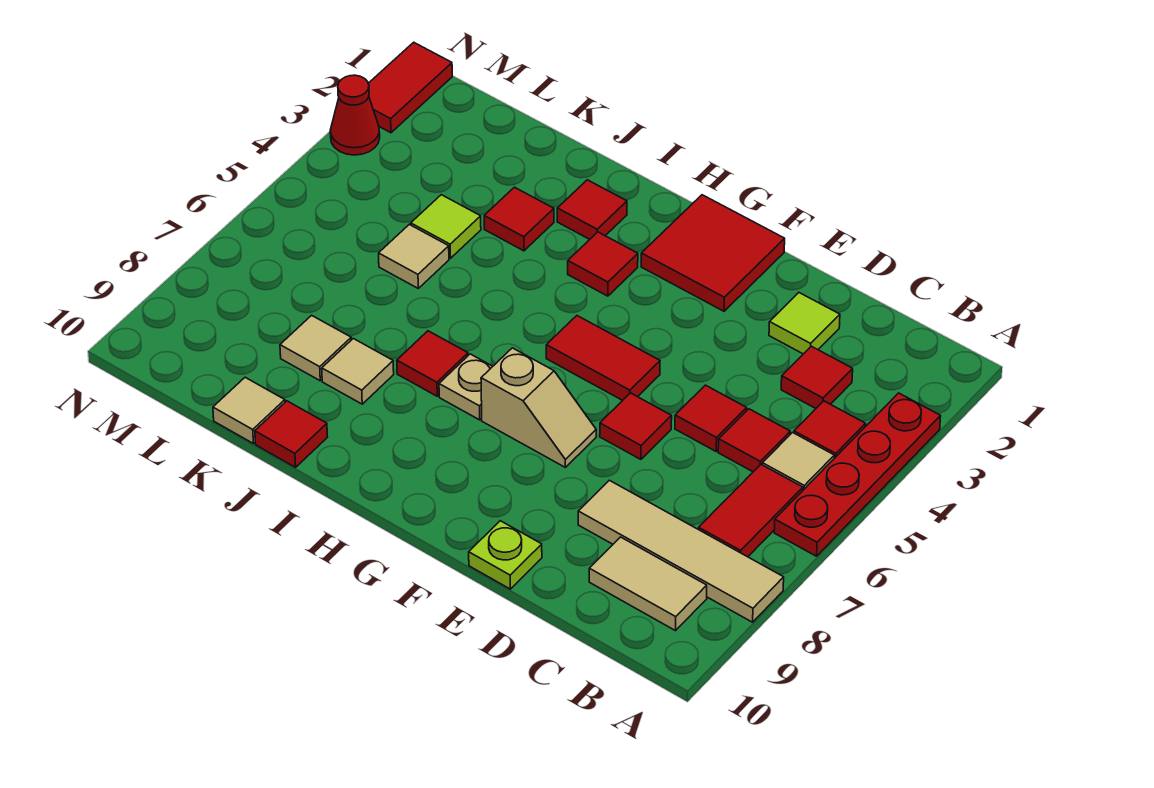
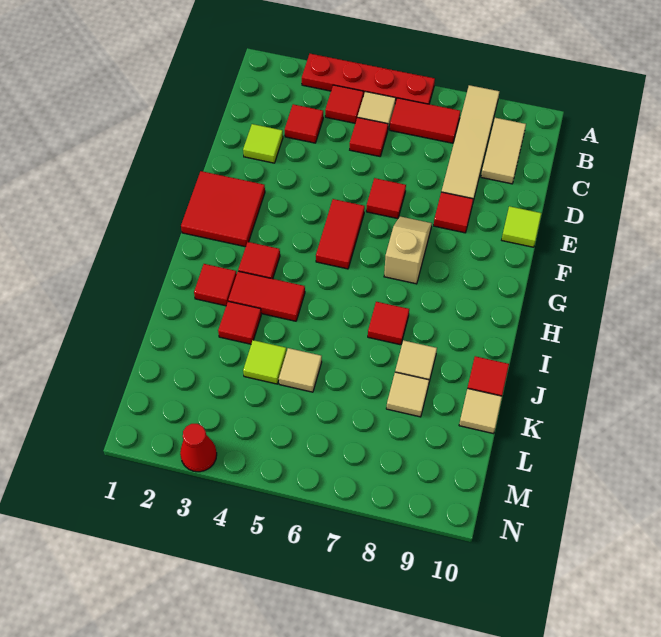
red tile D5 level 1 -> red tile E8 level 1
lime plate E10 level 1 -> lime tile E10 level 1
tan plate H7 level 1 -> none
red tile N1:N2 level 1 -> red tile I3:I4 level 1

